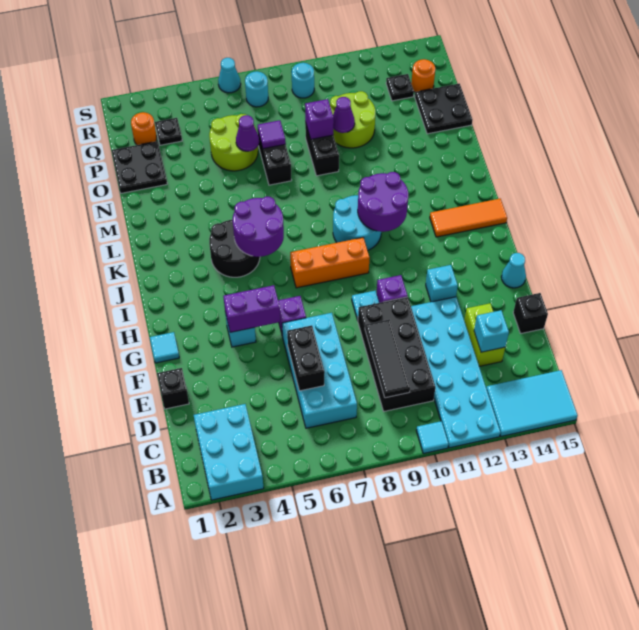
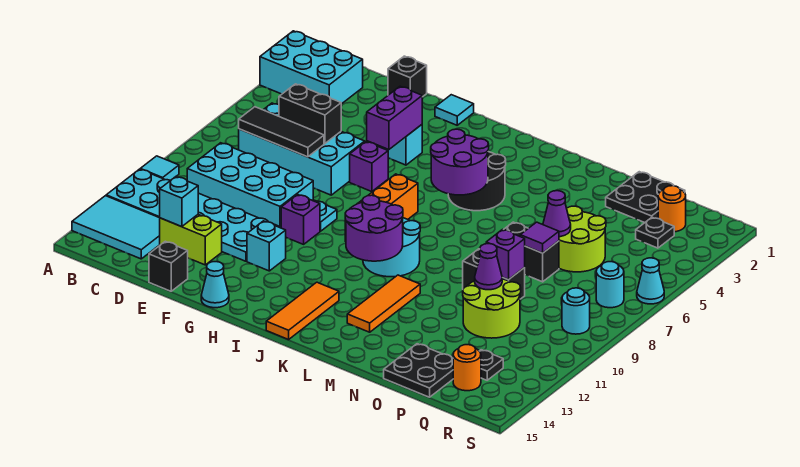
cyan tile A13:B15 level 1 -> cyan tile A13:C14 level 1
black brick C9:F10 level 1 -> cyan brick C9:F10 level 1
black tile C9:E9 level 2 -> black tile C7:E7 level 2
none -> orange tile L11:L13 level 1

